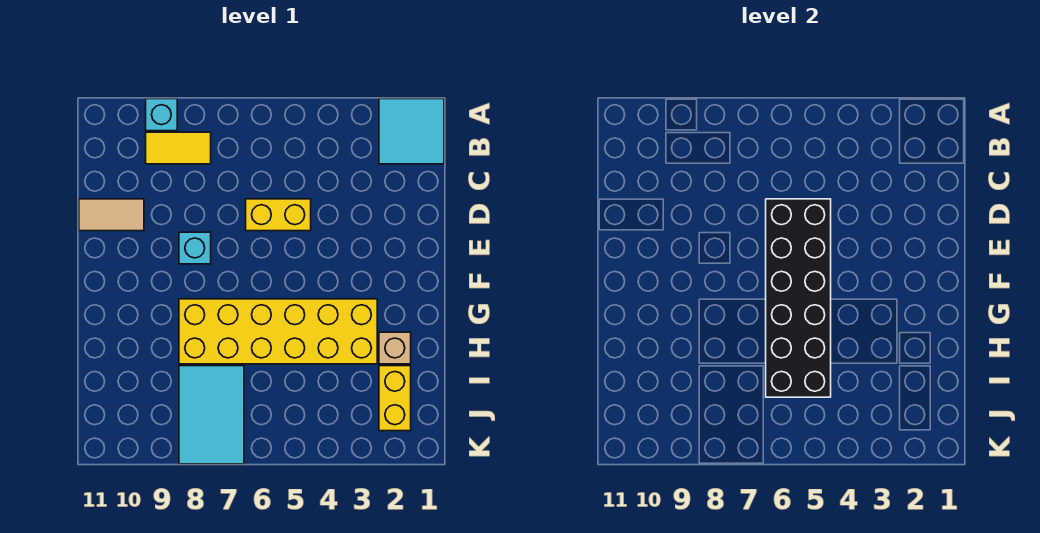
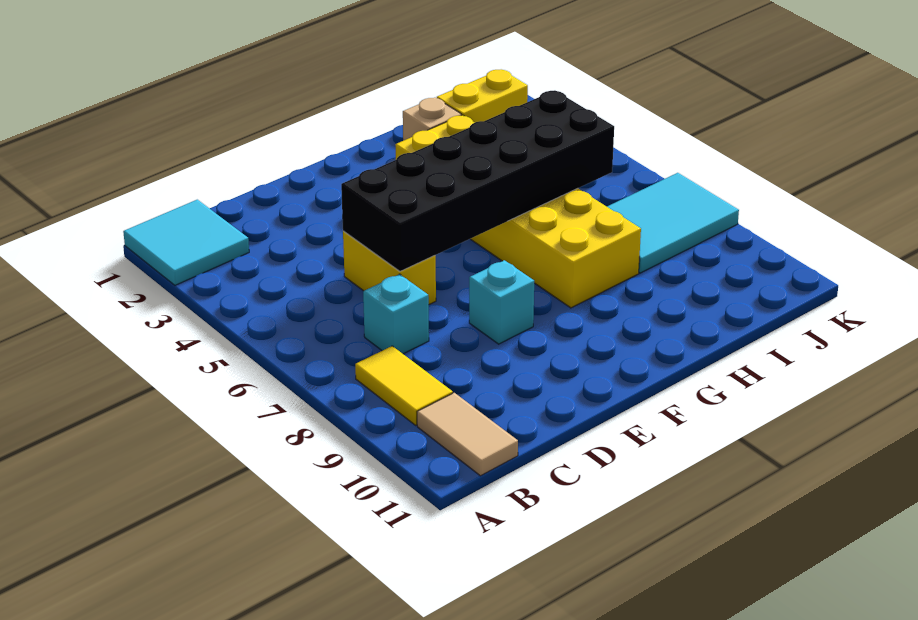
cyan brick A9 level 1 -> cyan brick C7 level 1
tan tile D10:D11 level 1 -> tan tile B10:B11 level 1

